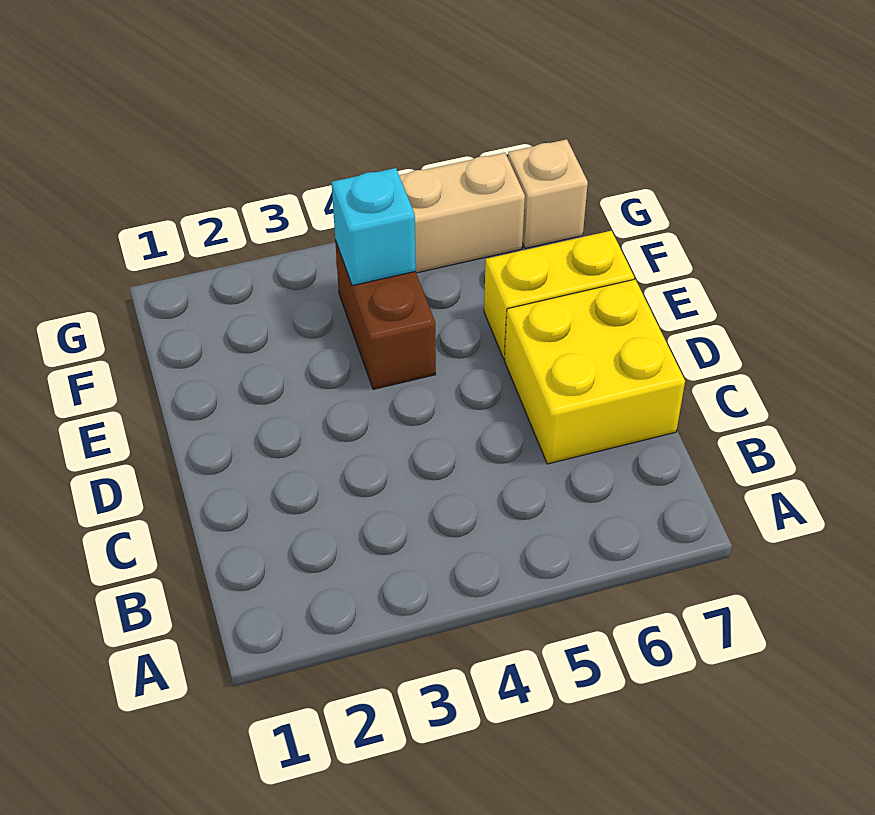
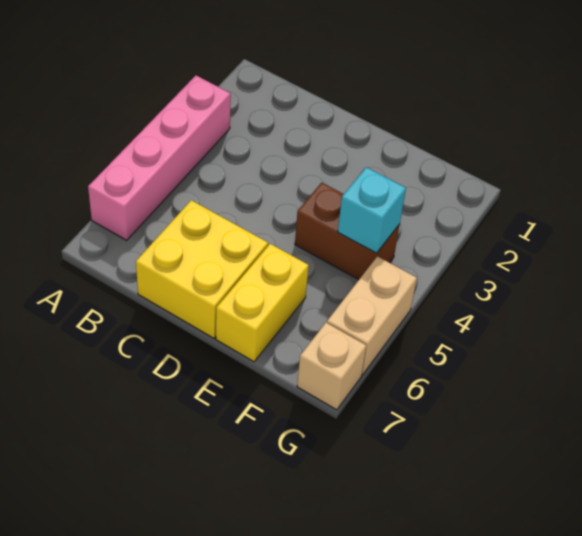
none -> pink brick A3:A6 level 1

